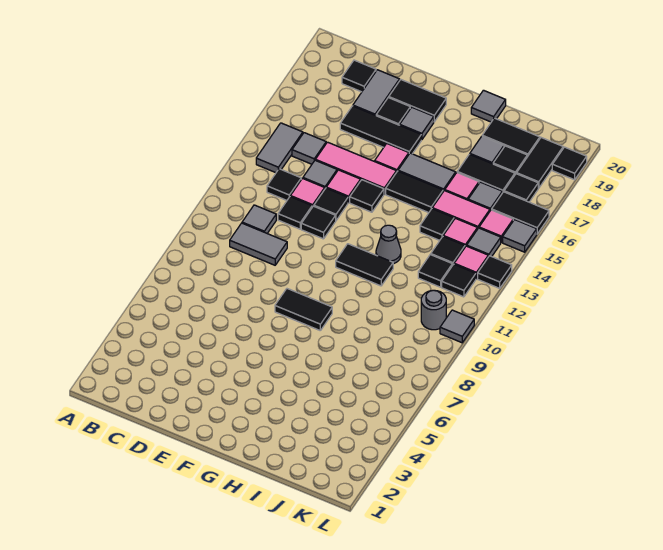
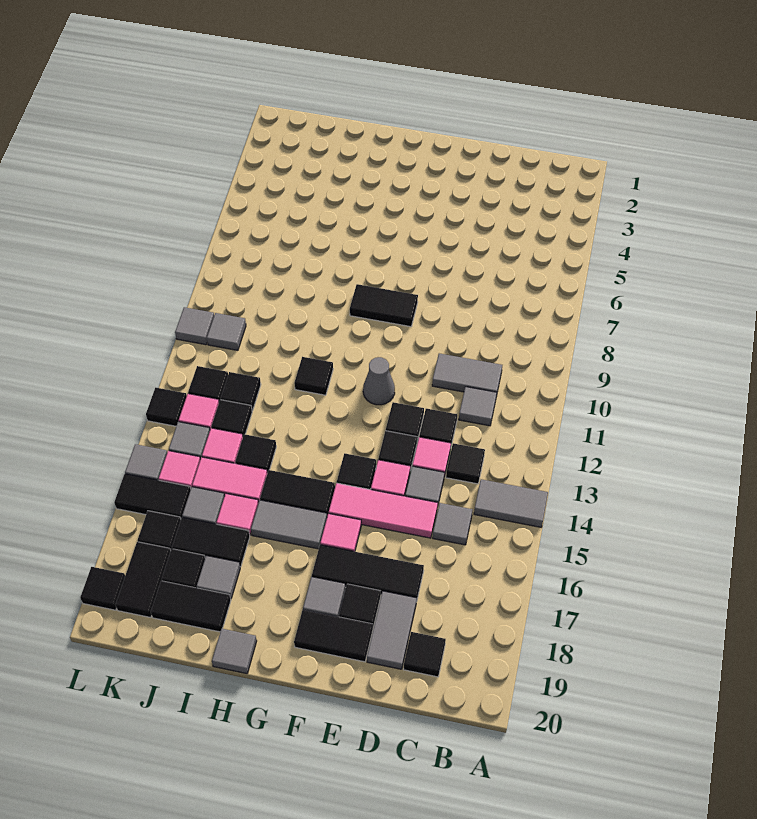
grey tile B14:B15 level 1 -> grey tile A14:B14 level 1
black tile G11:H11 level 1 -> black tile H11 level 1
grey cone H12 level 1 -> grey cone F11 level 1
grey round brick K10 level 1 -> grey tile K10 level 1

